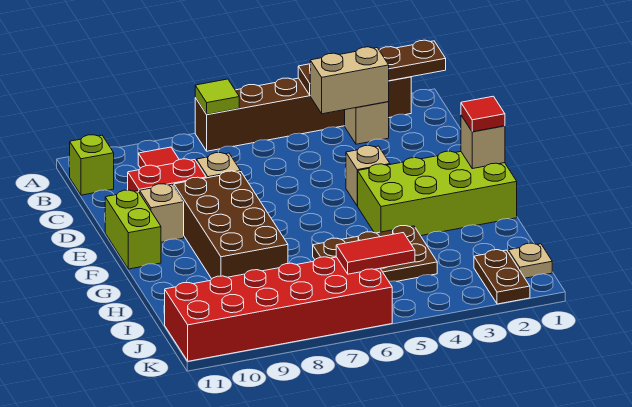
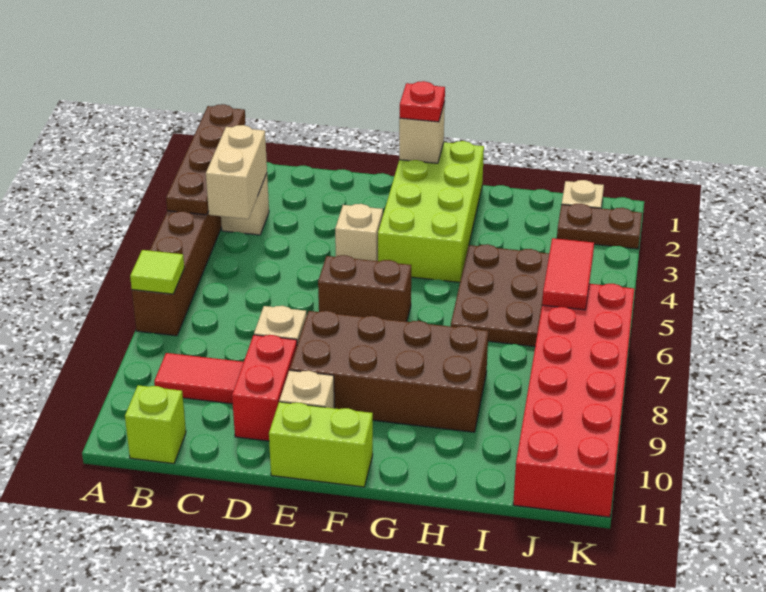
none -> brown brick E6:F6 level 1
red tile F1 level 3 -> red plate F1 level 3

